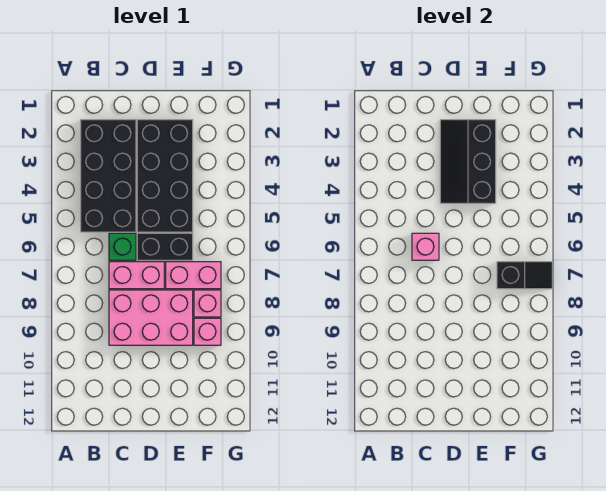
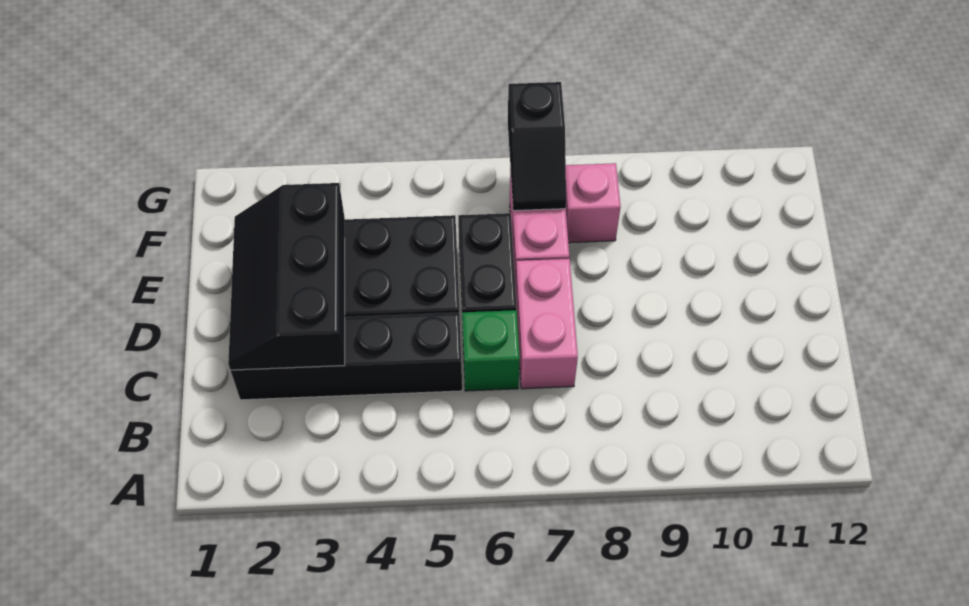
black brick B2:C5 level 1 -> black brick C2:C5 level 1
pink brick C6 level 2 -> none
pink brick C8:E9 level 1 -> none
black slope D2:E4 level 2 top E -> black slope C2:E3 level 2 top 3
black slope F7:G7 level 2 top F -> black slope F7:G7 level 2 top G
pink brick F9 level 1 -> none

